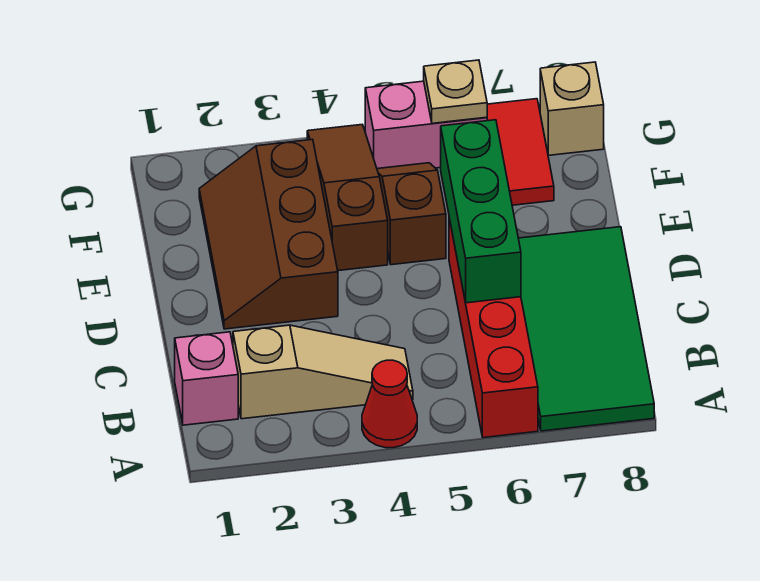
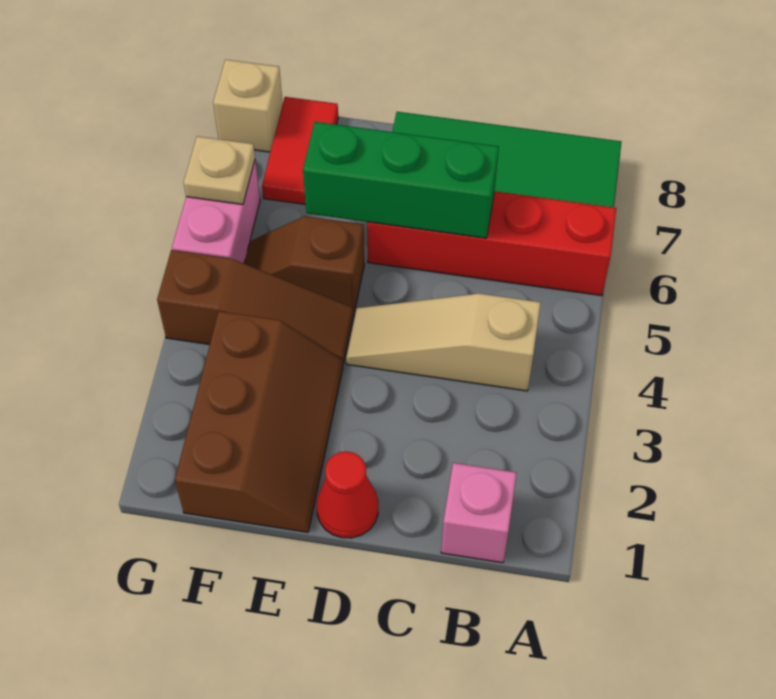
red cone A4 level 1 -> red cone D1 level 1
tan slope B2:B4 level 1 top 2 -> tan slope B4:D4 level 1 top B
brown slope D2:F3 level 1 top 3 -> brown slope E1:F3 level 1 top F
brown slope E4:G4 level 1 top E -> brown slope E4:G4 level 1 top G
red tile F7:G7 level 1 -> red tile F7:F8 level 1

